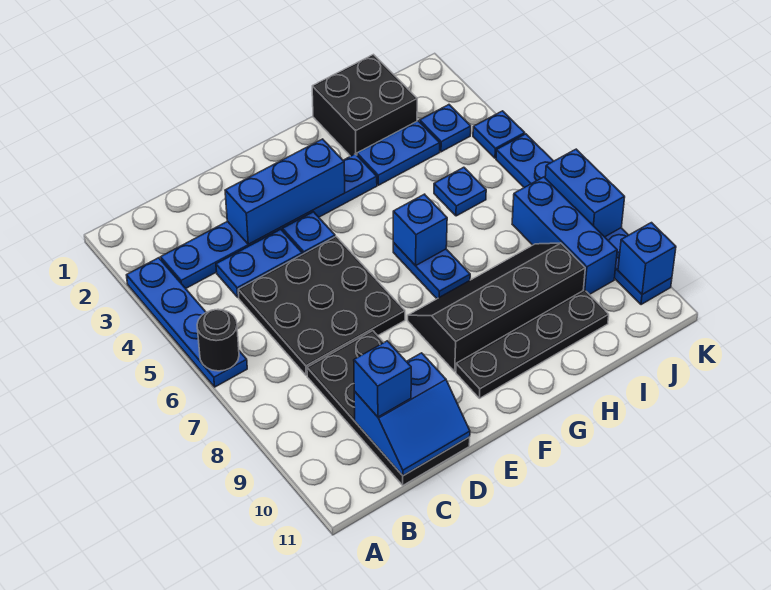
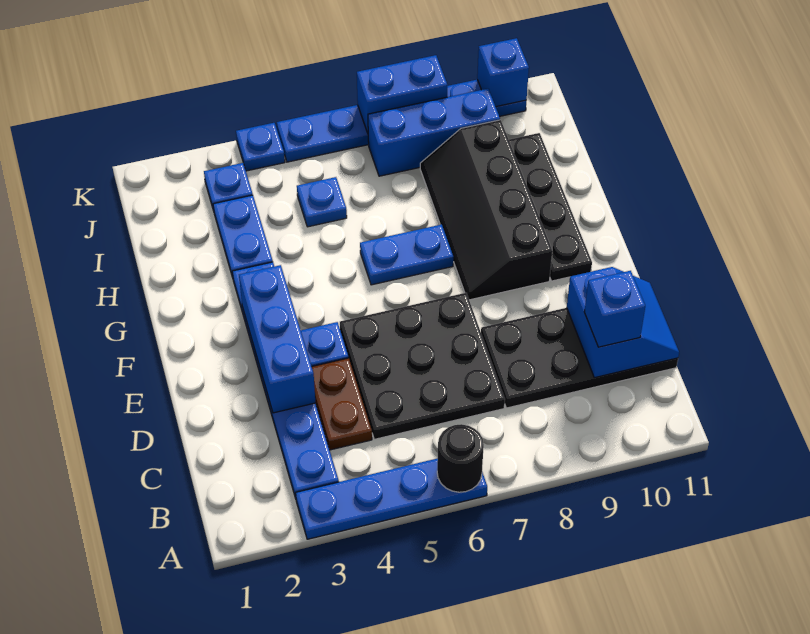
blue plate C4:D4 level 1 -> brown plate C4:D4 level 1
blue brick G6 level 2 -> none
black brick H1:I2 level 1 -> none

